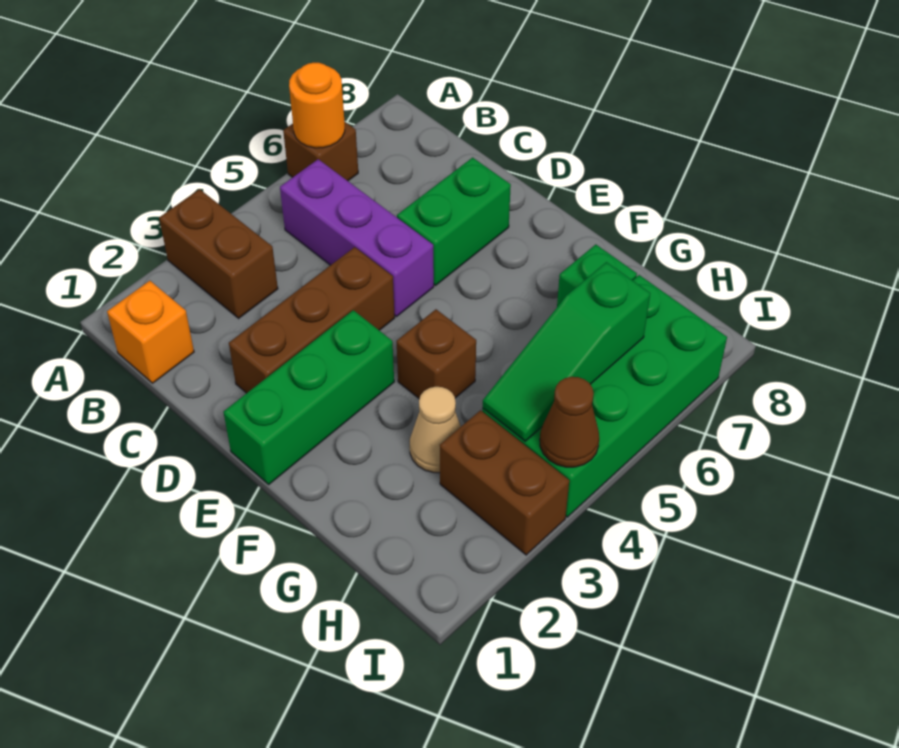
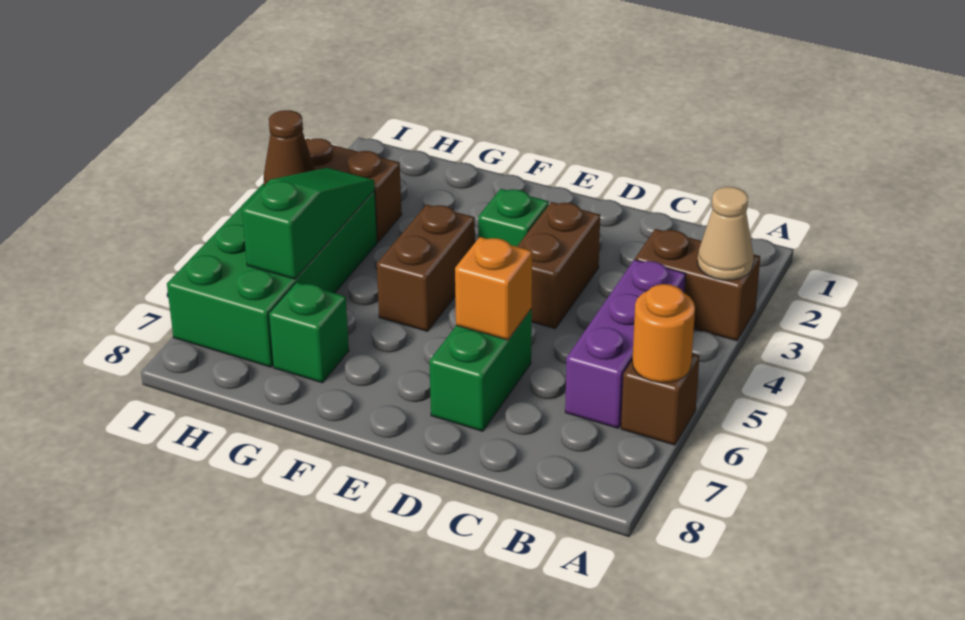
orange brick B1 level 1 -> orange brick D6 level 2
purple brick B5:D5 level 1 -> purple brick B4:B6 level 1
brown brick D2:D4 level 1 -> brown brick D3:D4 level 1
green brick E1:E3 level 1 -> green brick E3 level 1
brown brick F4 level 1 -> brown brick F4:F5 level 1
tan cone G3 level 1 -> tan cone A3 level 2

